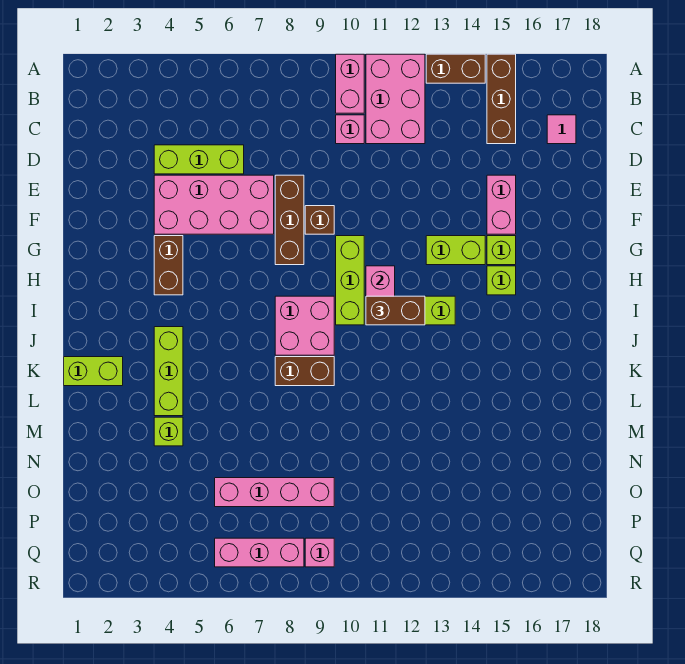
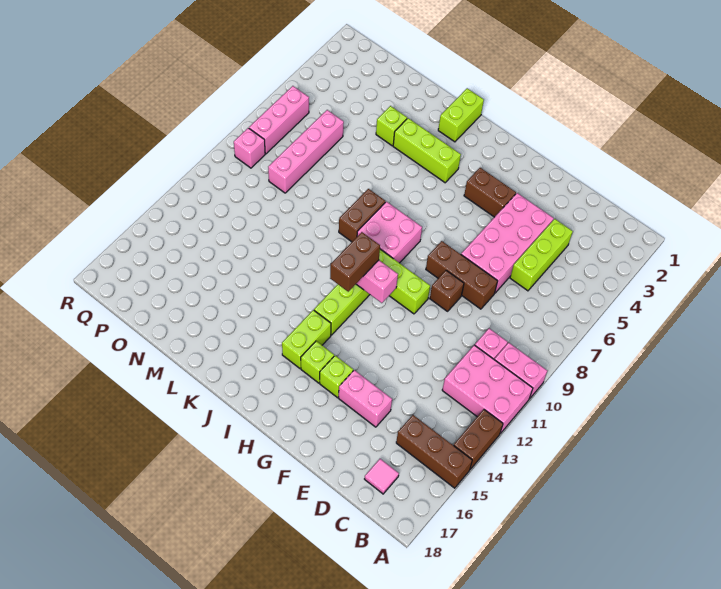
lime brick G13:G14 level 1 -> lime brick I14:I15 level 1

